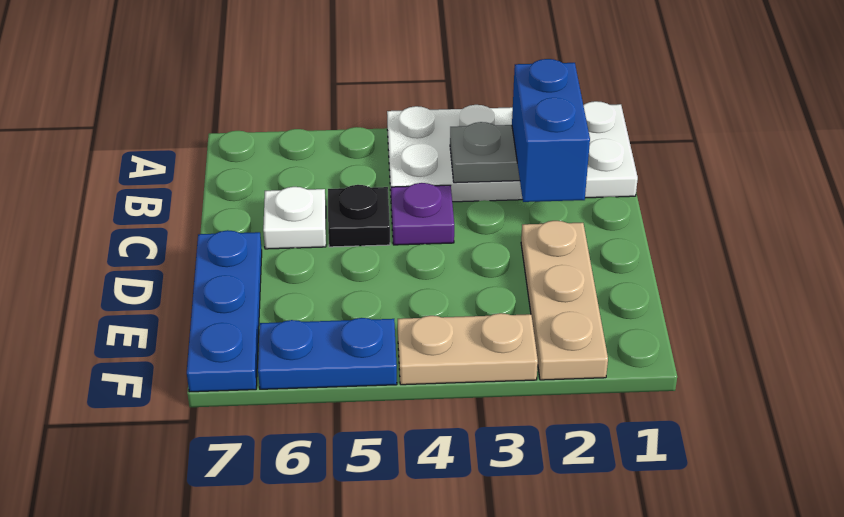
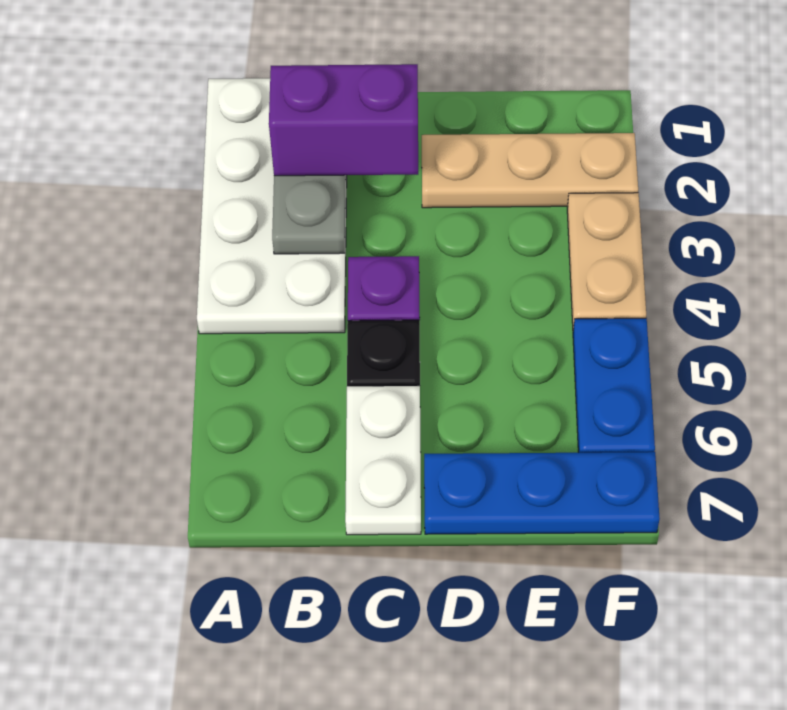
blue brick B2:C2 level 3 -> purple brick B2:C2 level 3
white plate C6 level 1 -> white plate C6:C7 level 1

